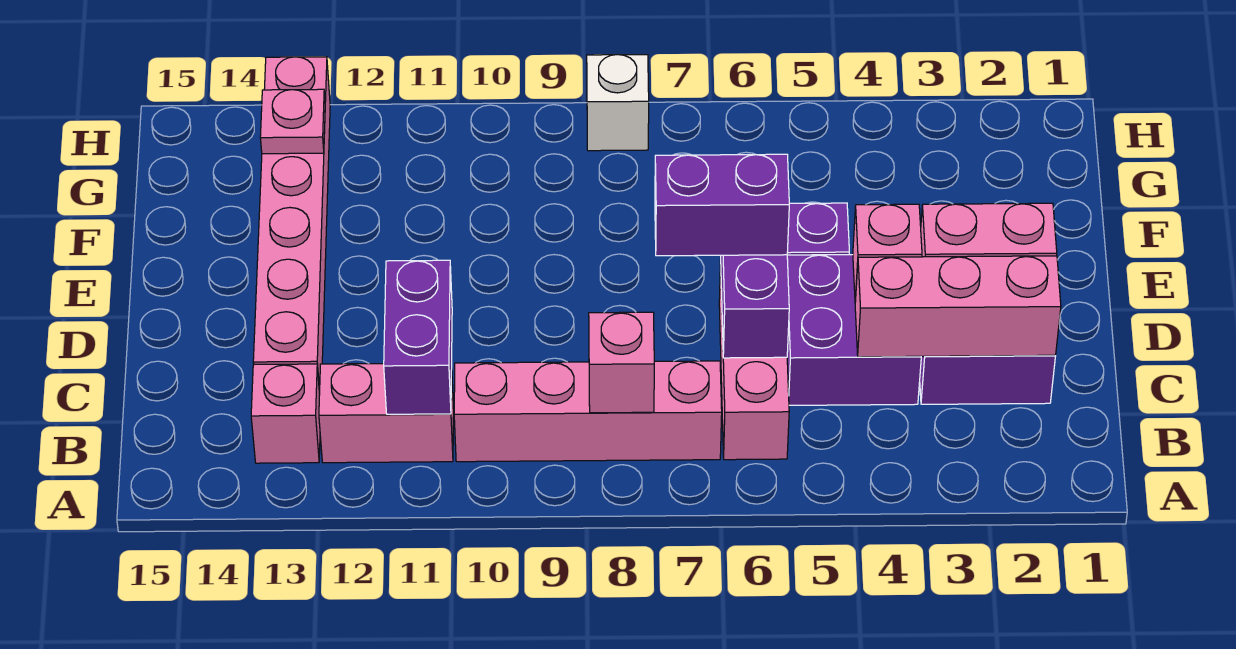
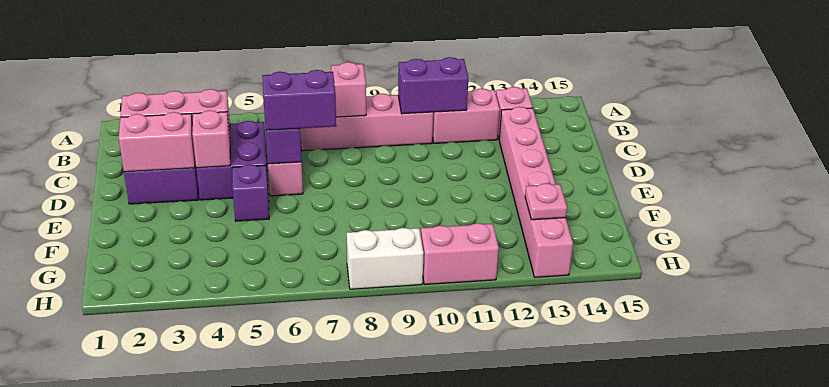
purple brick B11:C11 level 2 -> purple brick B10:B11 level 2
white brick H8 level 1 -> white brick H8:H9 level 1
none -> pink brick H10:H11 level 1

